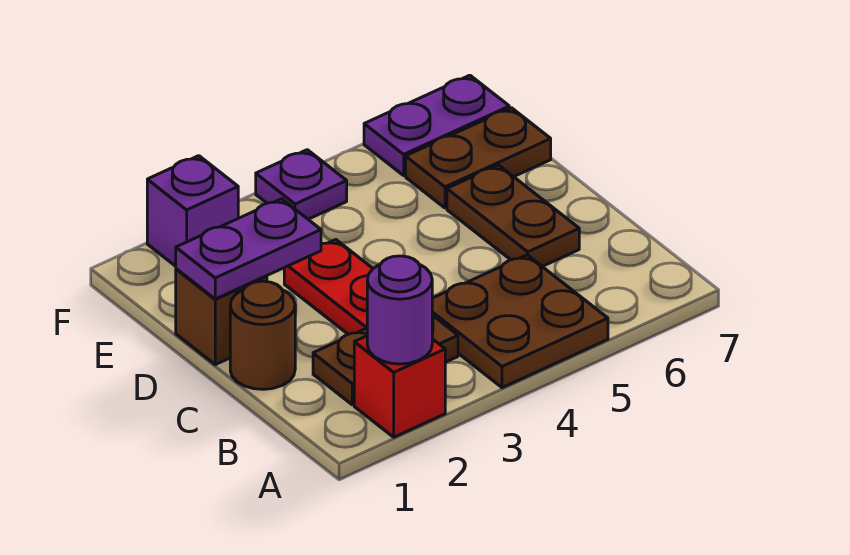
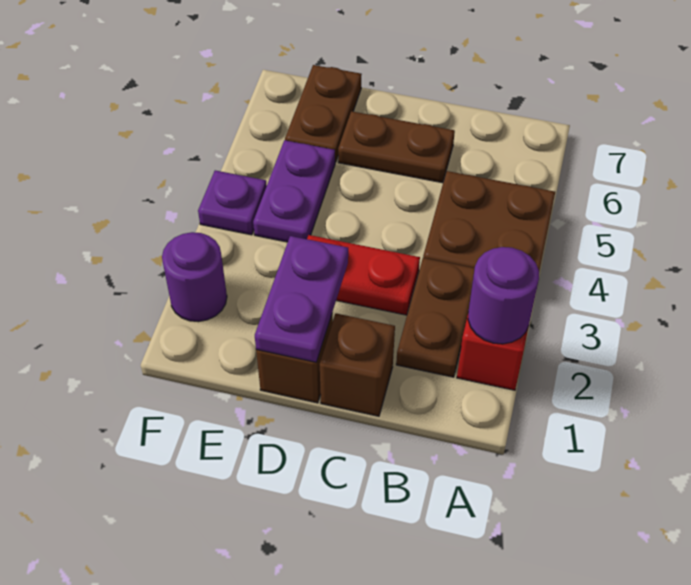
brown round brick C1 level 1 -> brown brick C1 level 1
purple brick F2 level 1 -> purple round brick F2 level 1
purple plate F6:F7 level 1 -> purple plate E4:E5 level 1

